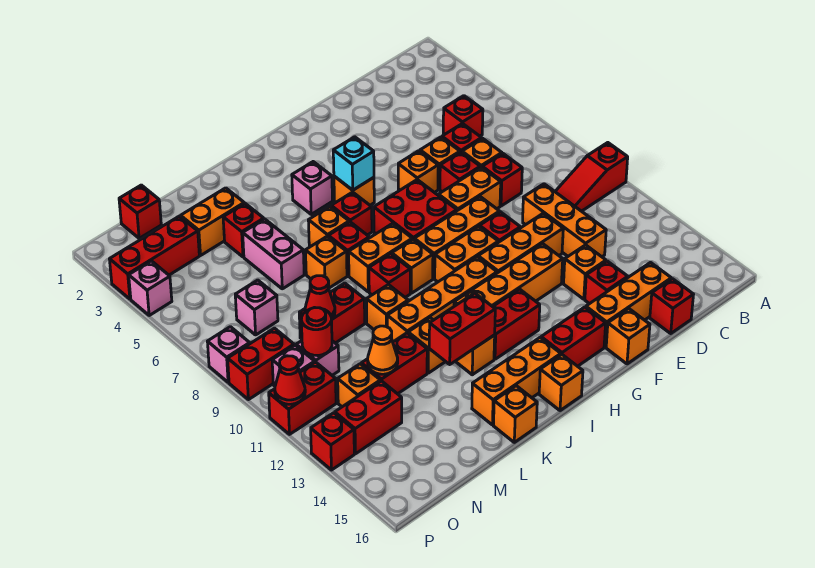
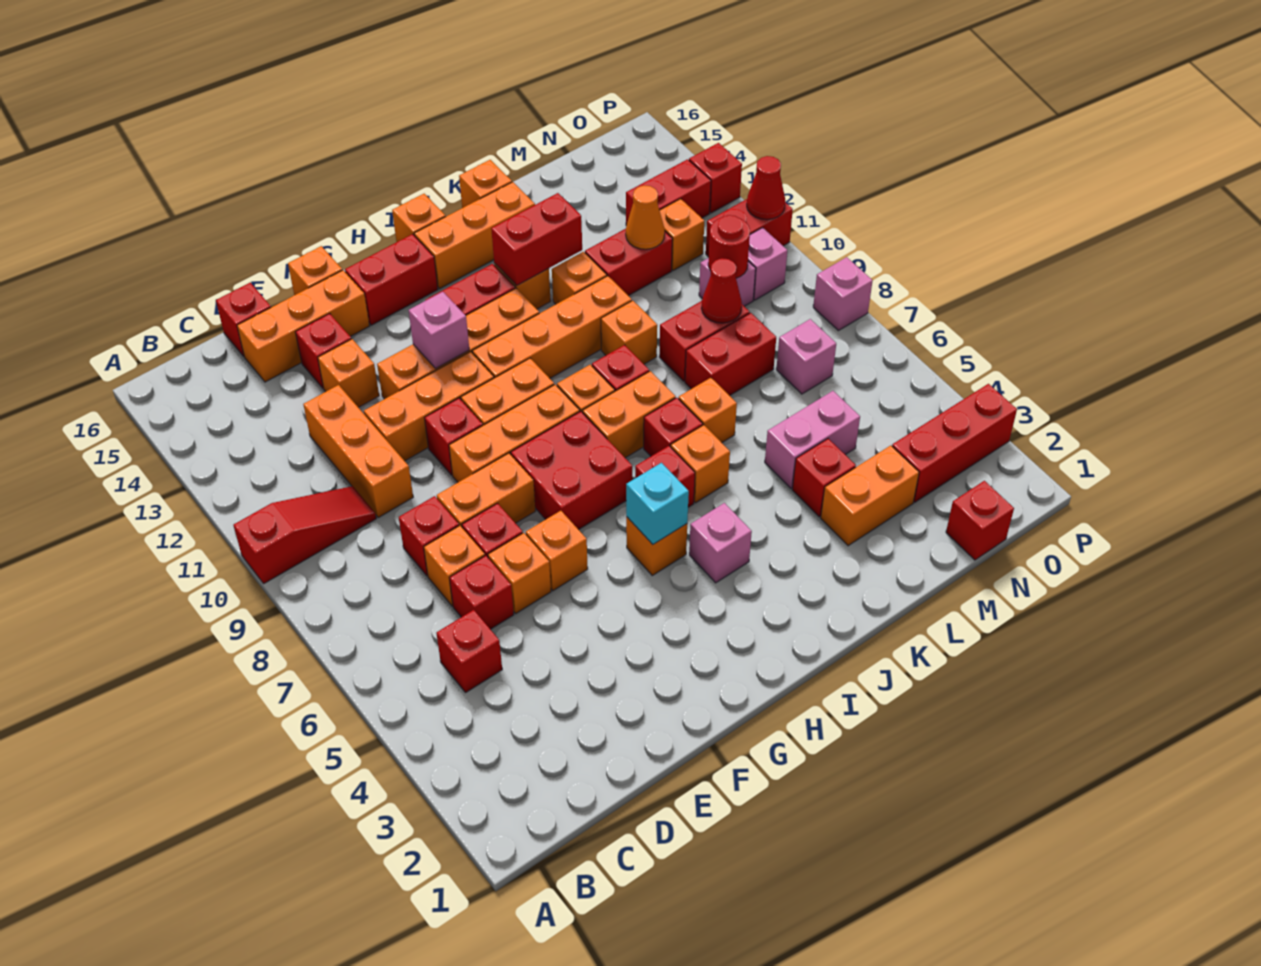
pink brick L5:L6 level 1 -> pink brick L5:M5 level 1
red brick O9:P9 level 1 -> red brick L8:M8 level 1
pink brick P4 level 1 -> pink brick G12 level 2

